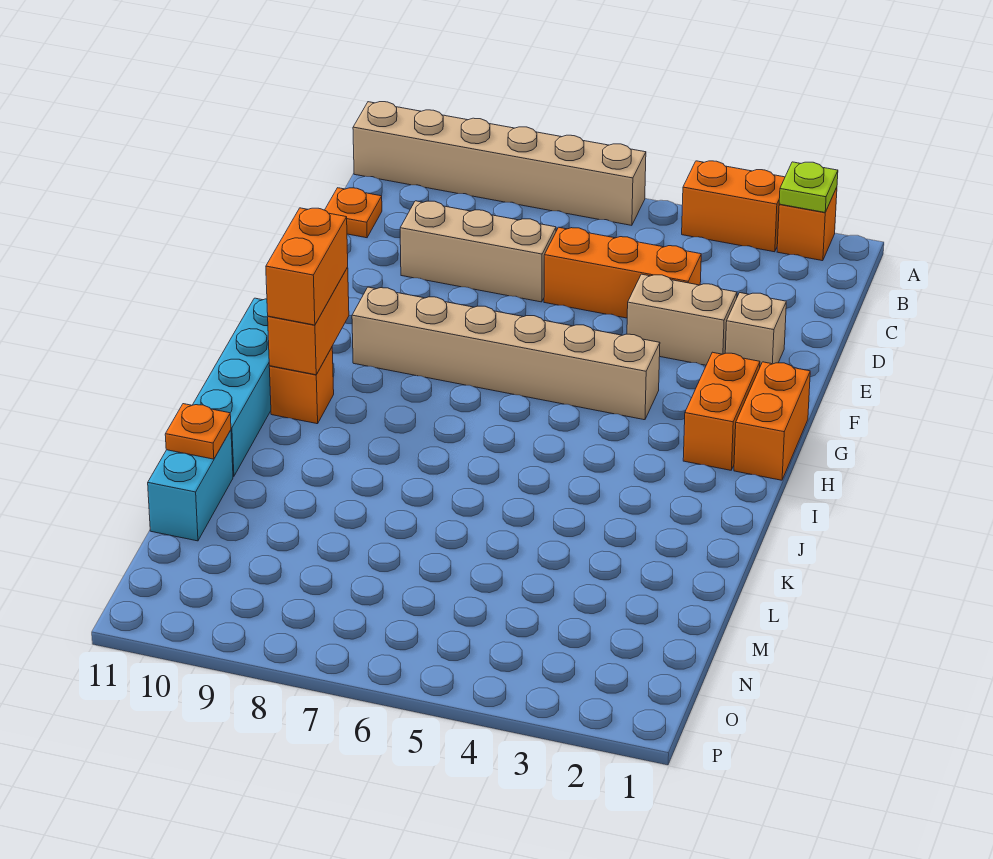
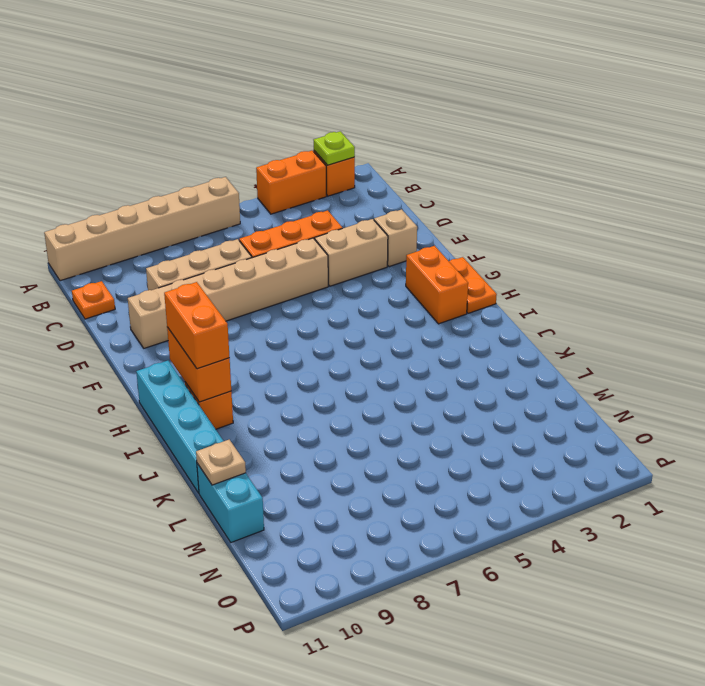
orange brick G1:H1 level 1 -> orange plate G1:H1 level 1
tan brick G4:G9 level 1 -> tan brick E5:E10 level 1
orange plate L11 level 2 -> tan plate L11 level 2

